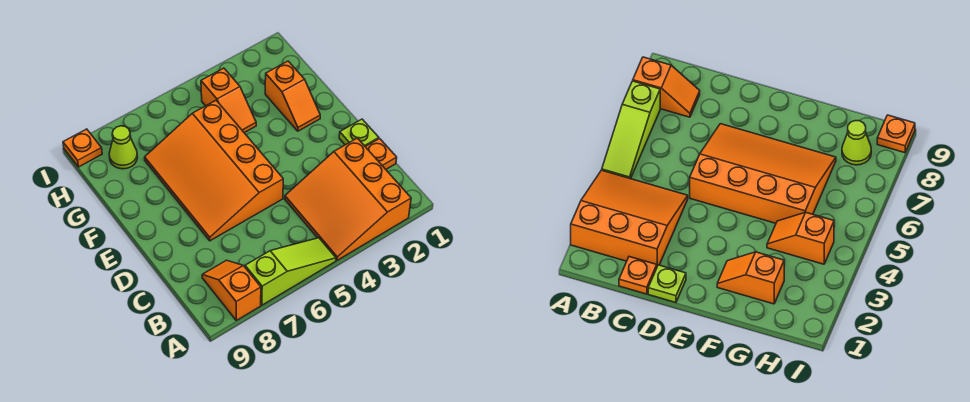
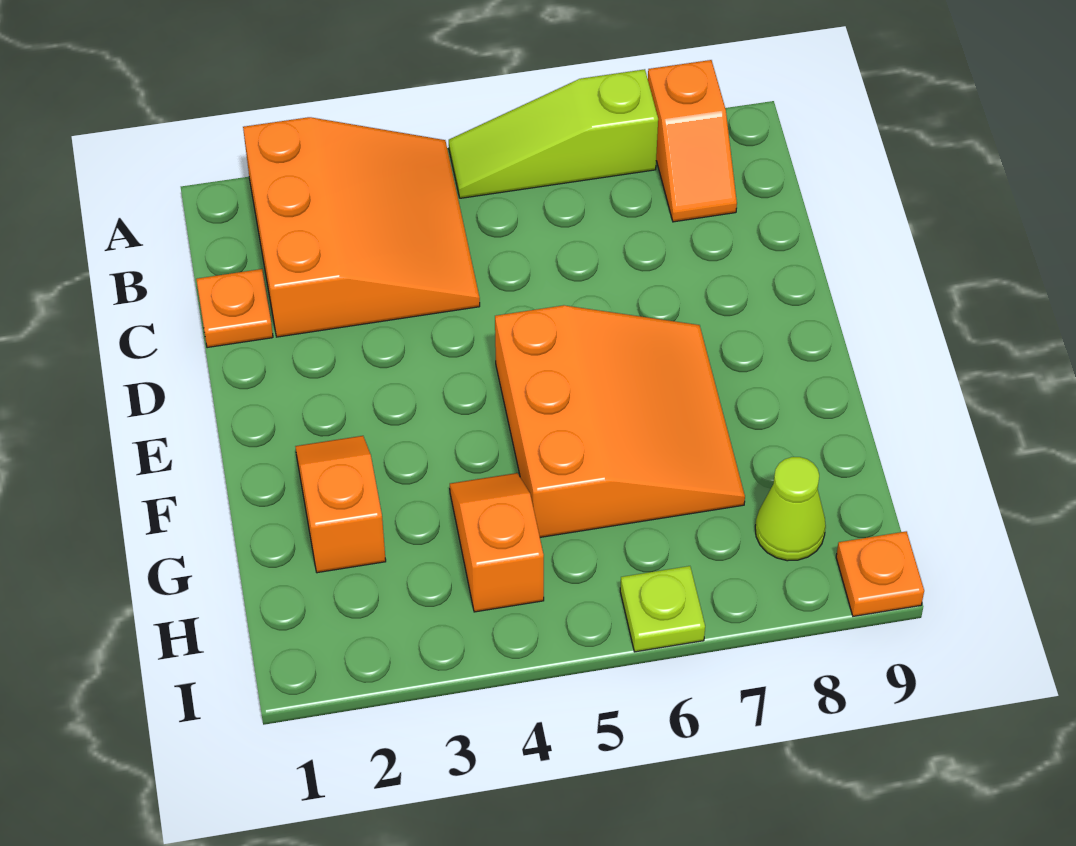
lime plate D1 level 1 -> lime plate I6 level 1
orange slope D5:G7 level 1 top 5 -> orange slope E5:G7 level 1 top 5

